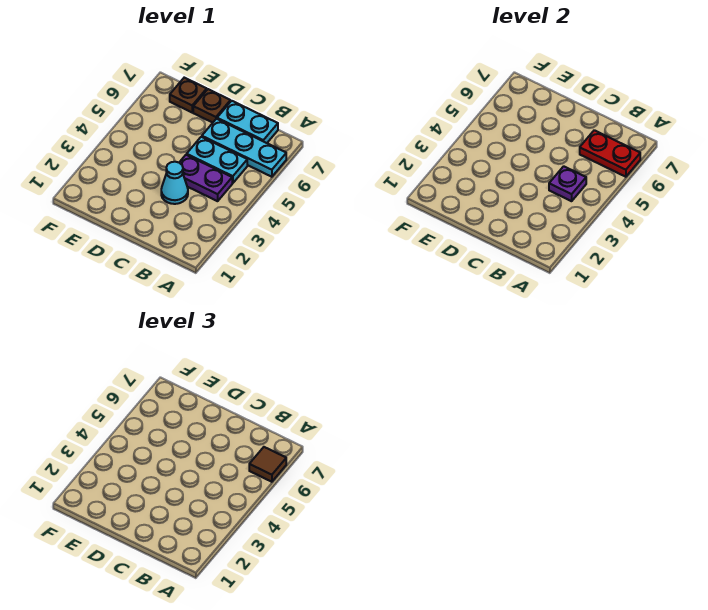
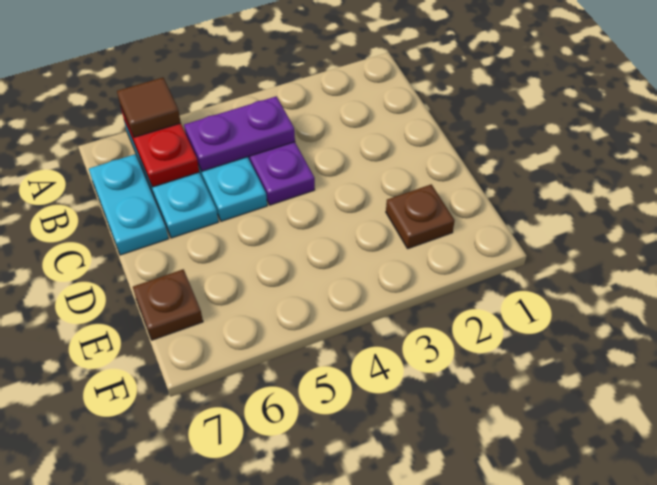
purple plate B4 level 2 -> purple plate B4:B5 level 2
cyan cone C3 level 1 -> none
brown plate D7 level 1 -> brown plate E2 level 1

